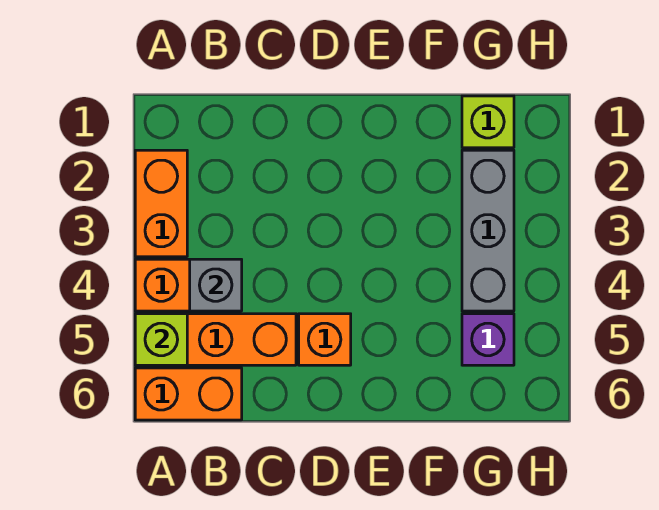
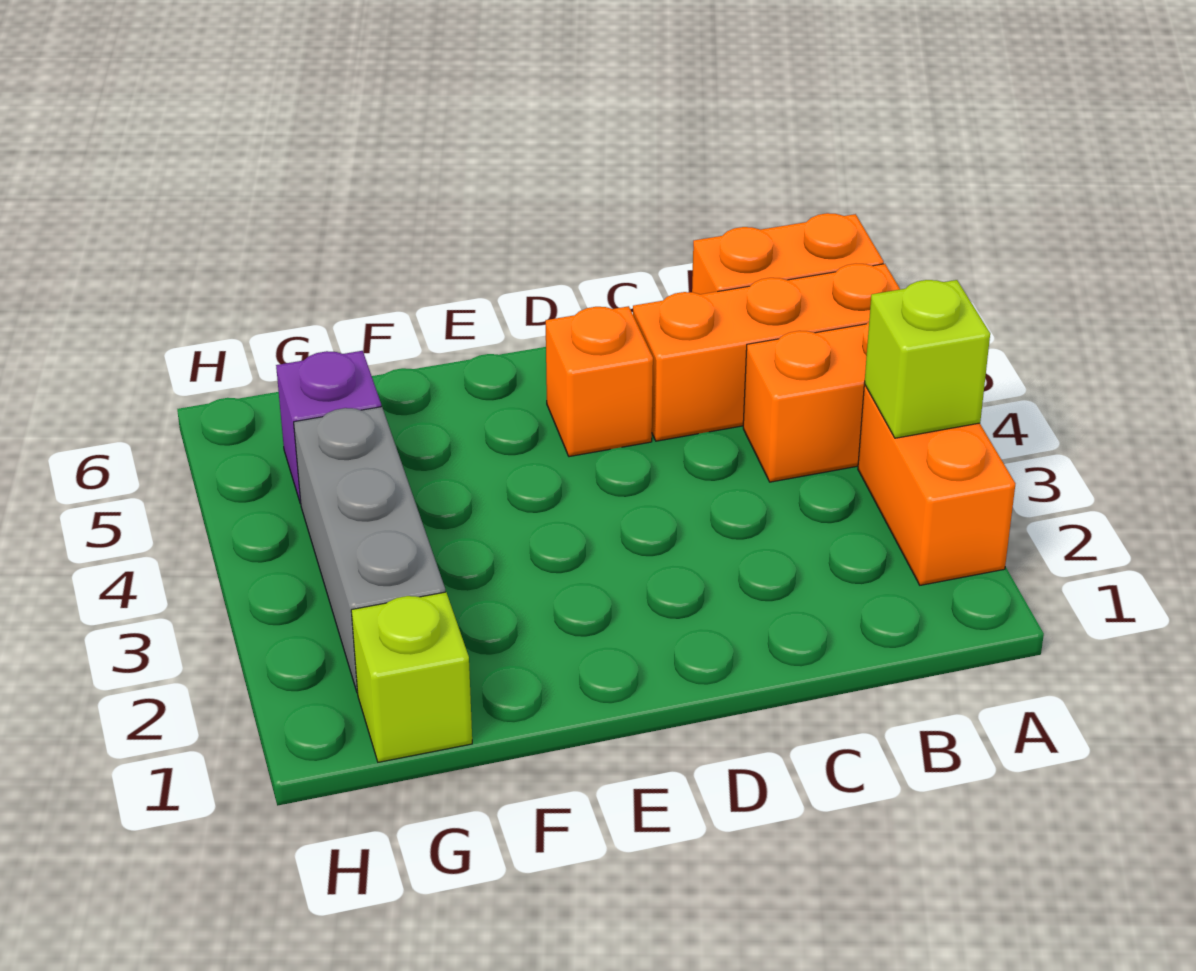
lime brick A5 level 2 -> lime brick A3 level 2
grey brick B4 level 2 -> none

